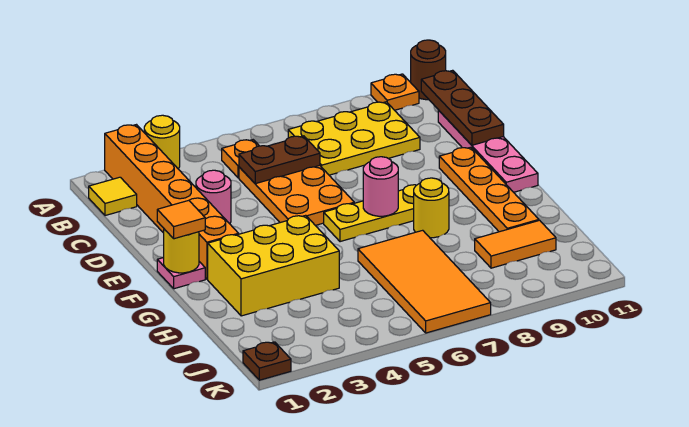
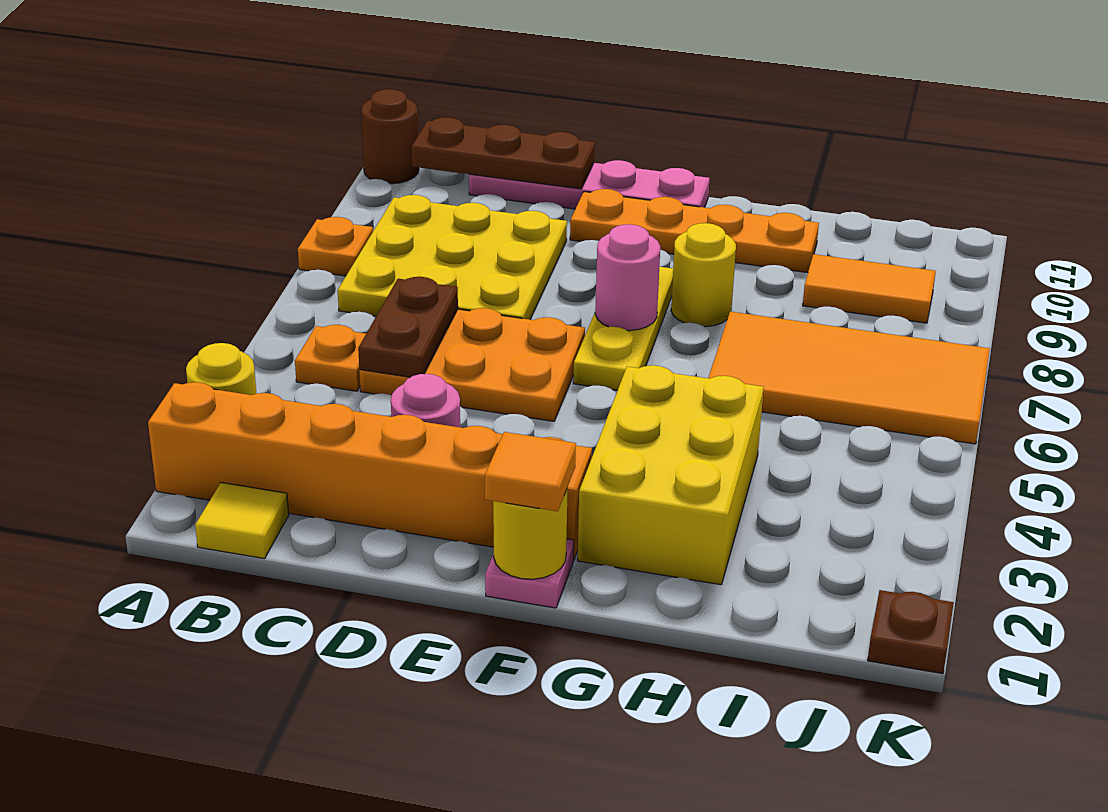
orange plate A10 level 1 -> orange plate A8 level 1
yellow plate B7:C9 level 1 -> yellow plate B7:D9 level 1
orange tile I9:I10 level 1 -> orange tile I9:J9 level 1

